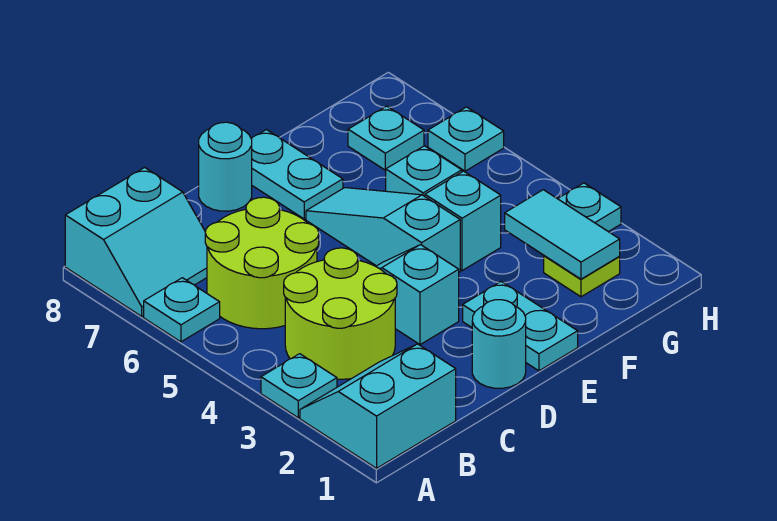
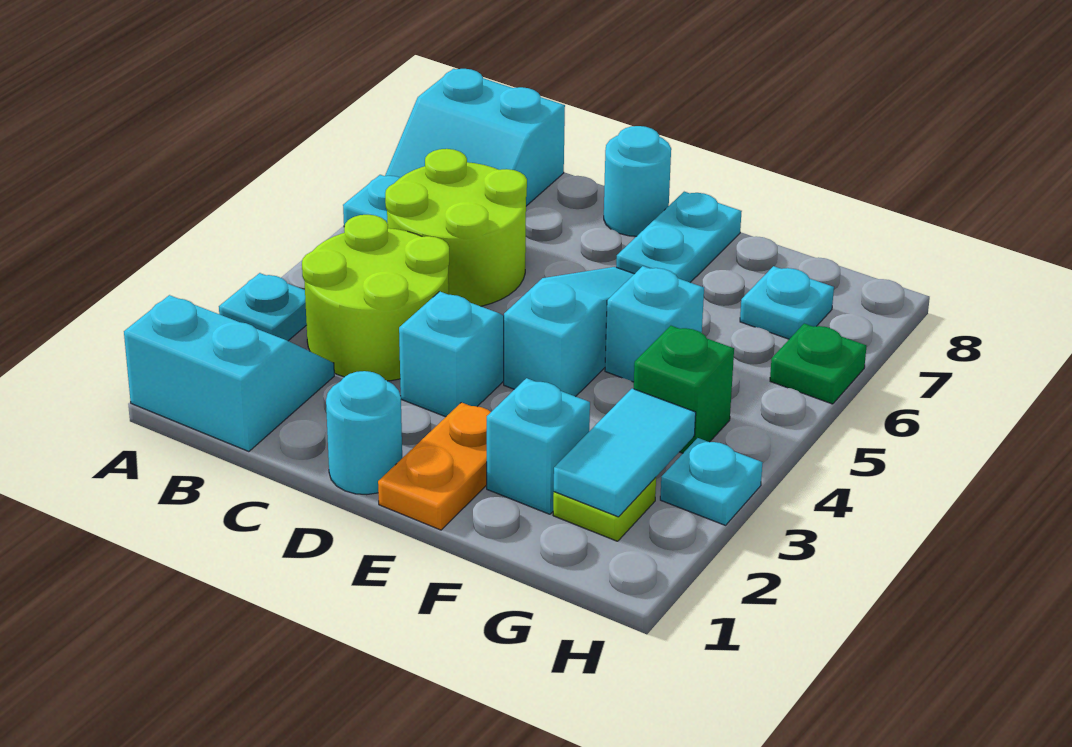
cyan plate E1:E2 level 1 -> orange plate E1:E2 level 1
cyan brick F4 level 1 -> cyan brick F2 level 1
none -> green brick G4 level 1
cyan plate H6 level 1 -> green plate H6 level 1

